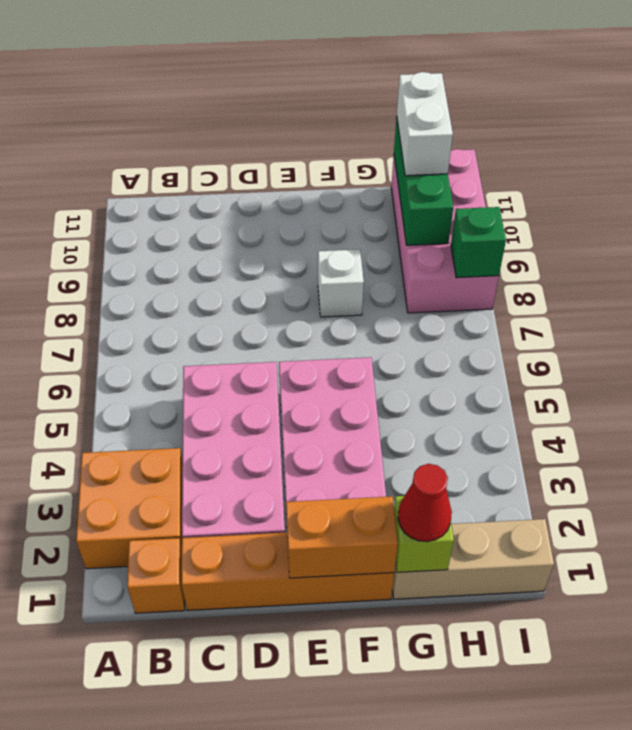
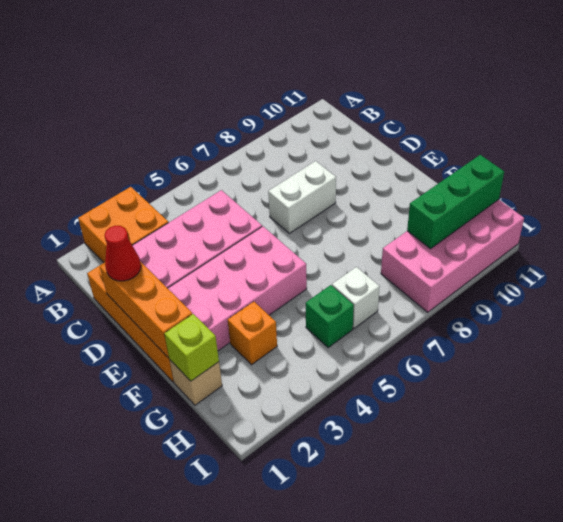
orange brick B1 level 1 -> orange brick G3 level 1
orange brick E1:F1 level 2 -> orange brick D1:F1 level 2
white brick F8 level 1 -> white brick H6 level 1
tan brick G1:I1 level 1 -> tan brick G1 level 1
red cone G1 level 3 -> red cone D1 level 3
white brick H10:H11 level 3 -> white brick D7:D8 level 1
green brick I8 level 2 -> green brick H5 level 1

